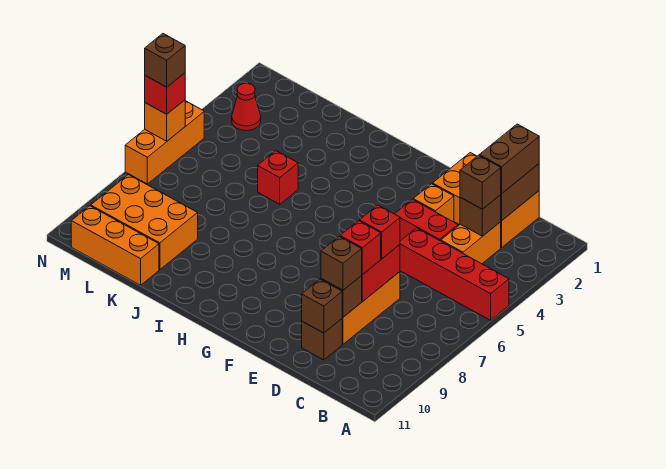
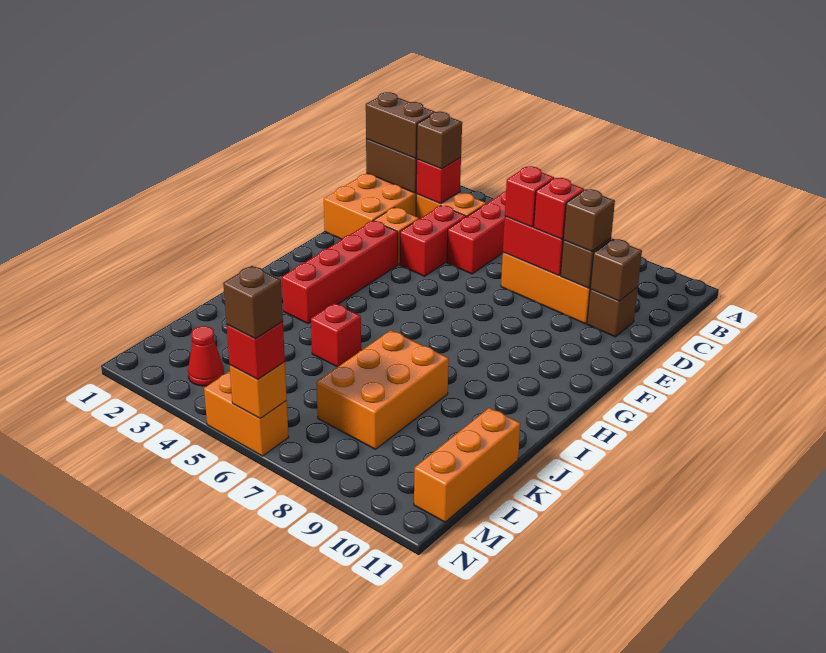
brown brick C3 level 2 -> red brick C3 level 2
none -> red brick F3:I3 level 1
orange brick K9:M10 level 1 -> orange brick J7:L8 level 1
orange brick N5:N7 level 1 -> orange brick N5:N6 level 1

